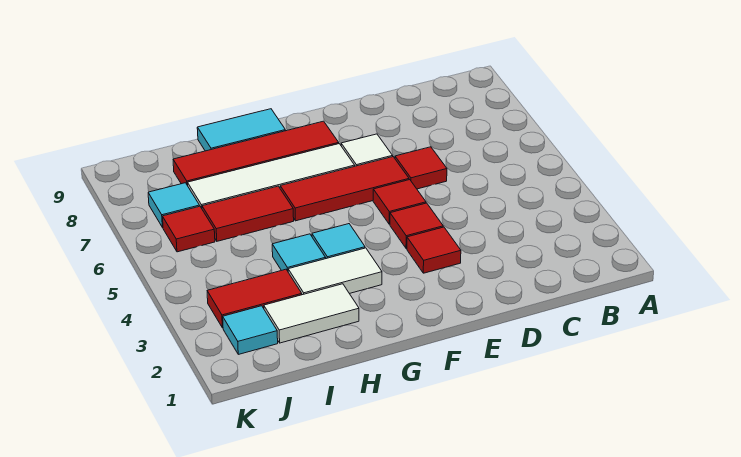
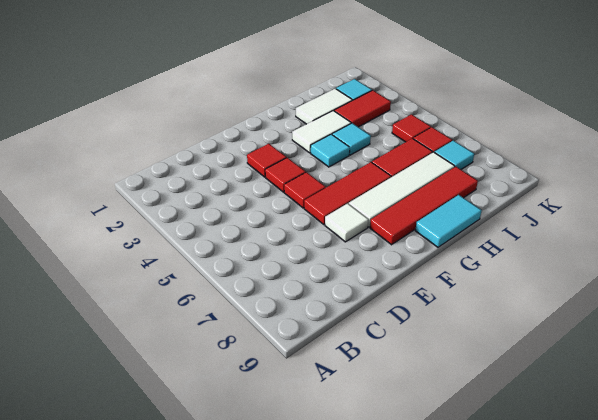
red tile D6 level 1 -> red tile J5 level 1

